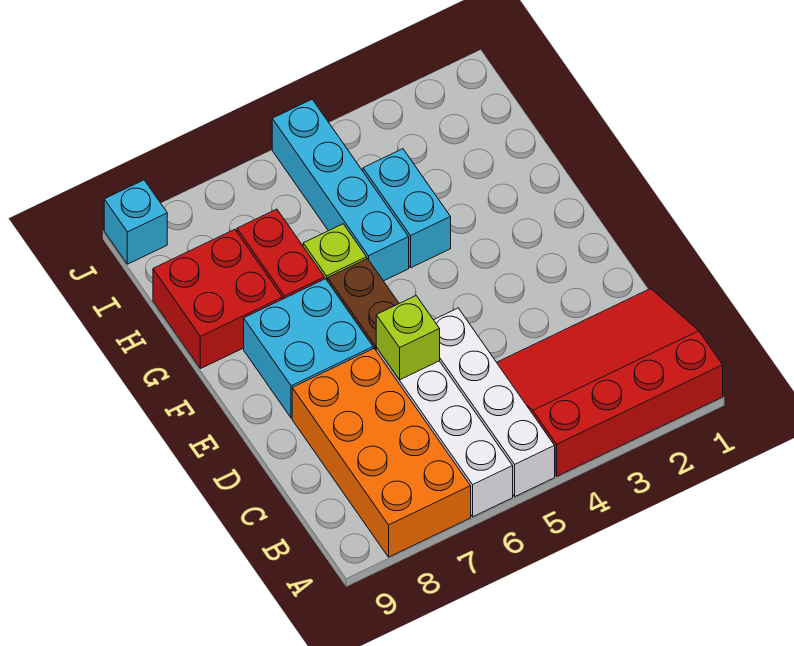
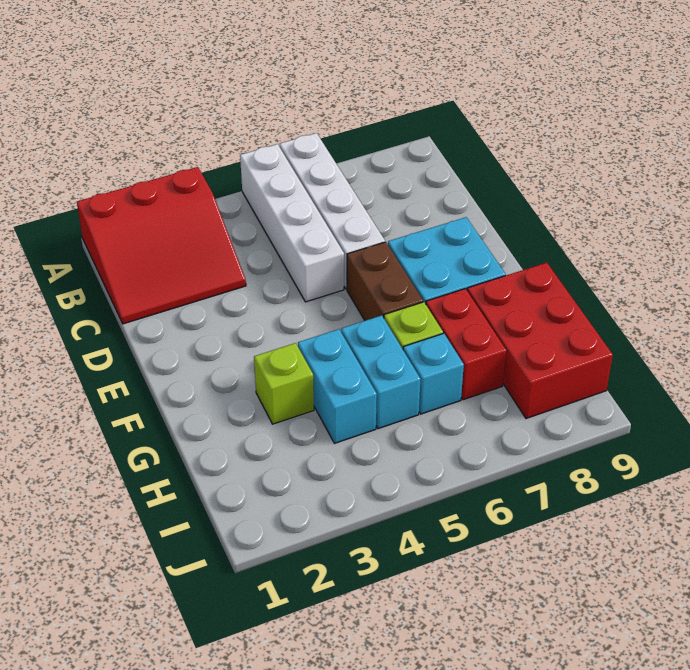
red slope A1:C4 level 1 top A -> red slope A1:C3 level 1 top A
orange brick A7:D8 level 1 -> none
lime brick D6 level 2 -> lime brick G3 level 1
cyan brick G5:J5 level 1 -> cyan brick G5:H5 level 1
red brick G8:H9 level 1 -> red brick G8:I9 level 1
cyan brick J9 level 1 -> cyan brick H6 level 1

